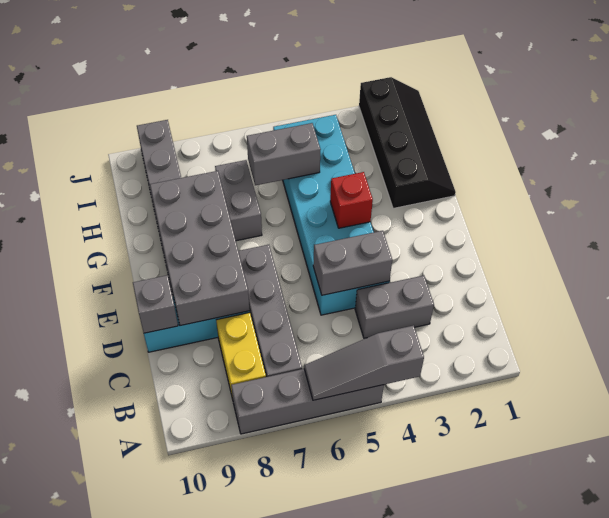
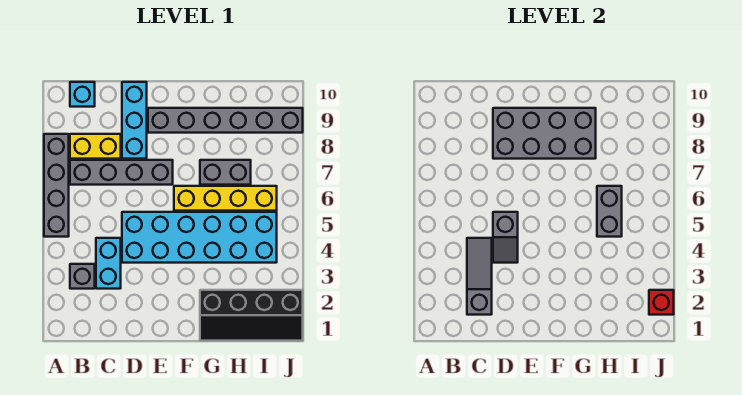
grey slope A4:A6 level 2 top 4 -> grey slope C2:C4 level 2 top 2
none -> cyan brick B10 level 1
grey brick C3:C4 level 1 -> cyan brick C3:C4 level 1
grey brick D4:D5 level 2 -> grey slope D4:D5 level 2 top 5
grey brick D10 level 2 -> grey brick B3 level 1
red brick F4 level 2 -> red brick J2 level 2
none -> yellow brick F6:I6 level 1

